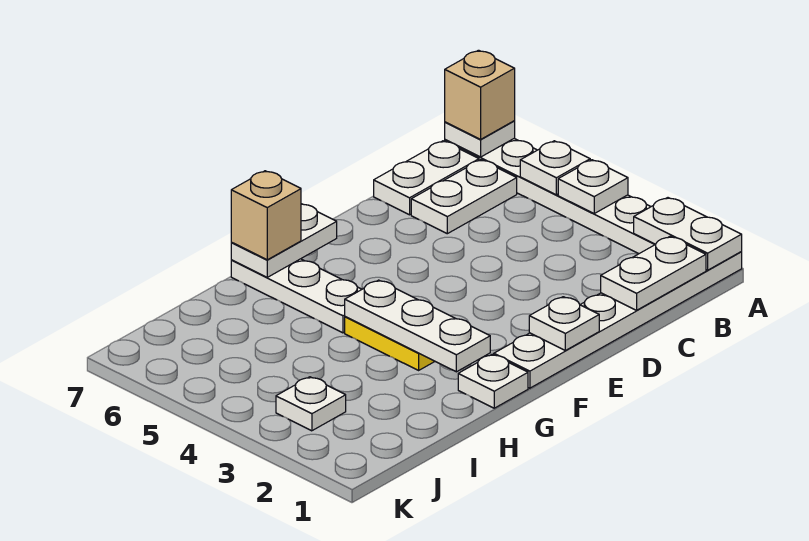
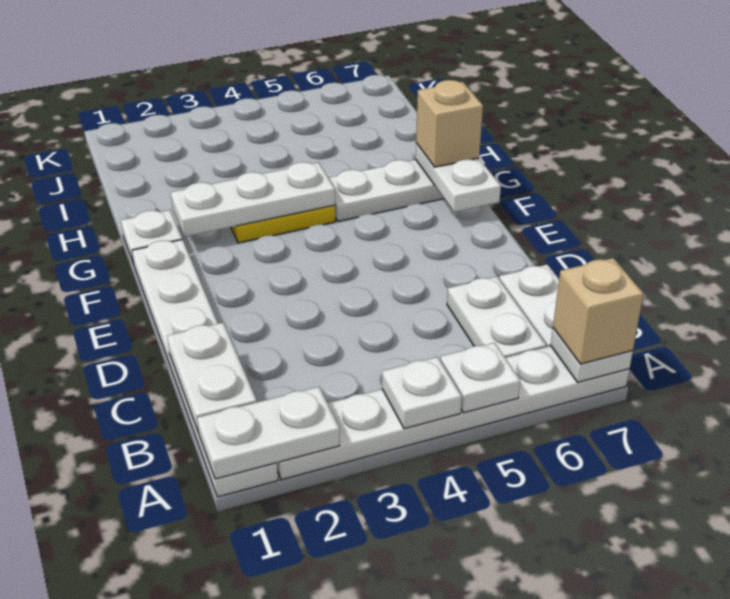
white plate E1 level 2 -> none
white plate J3 level 1 -> none

